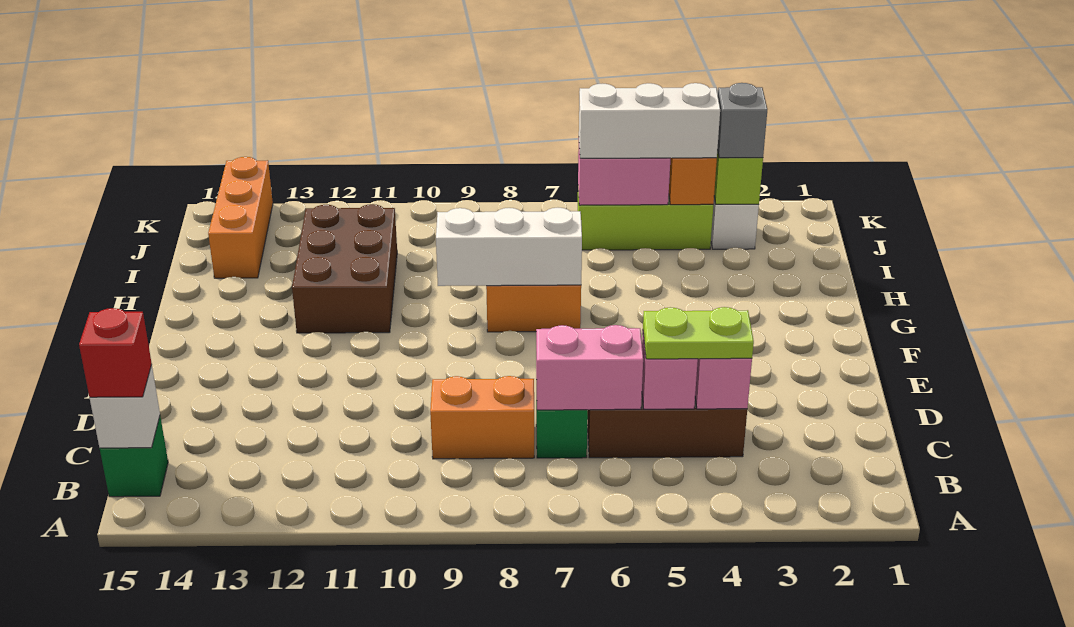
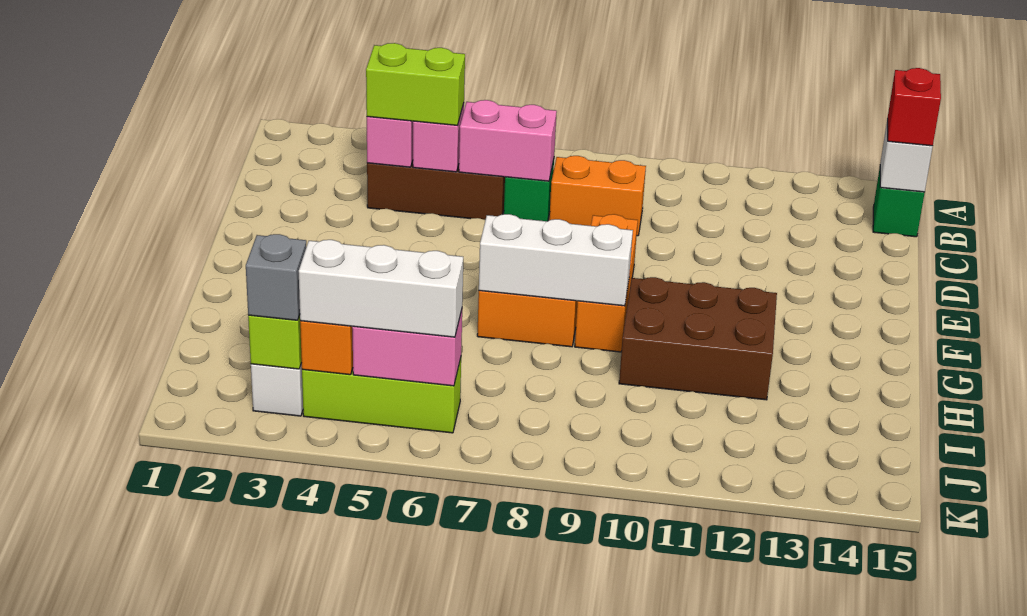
lime plate C4:C5 level 3 -> lime brick C4:C5 level 3
brown brick G11:I12 level 1 -> brown brick G10:H12 level 1
orange brick I14:K14 level 1 -> orange brick E9:G9 level 1

